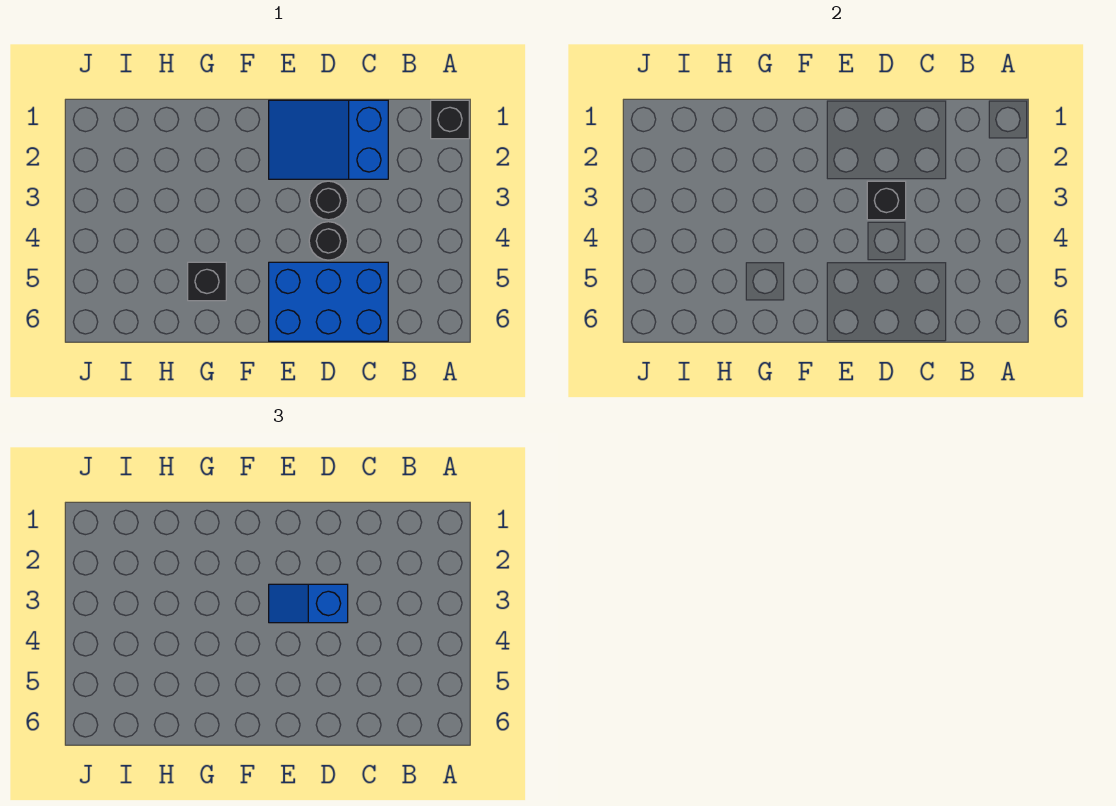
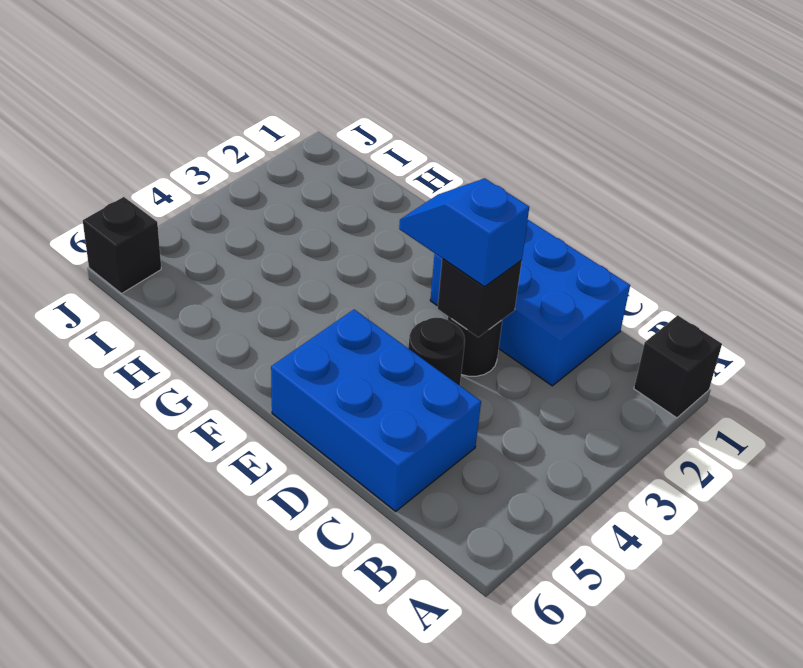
blue slope C1:E2 level 1 top C -> blue brick C1:E2 level 1
black brick G5 level 1 -> black brick J6 level 1

